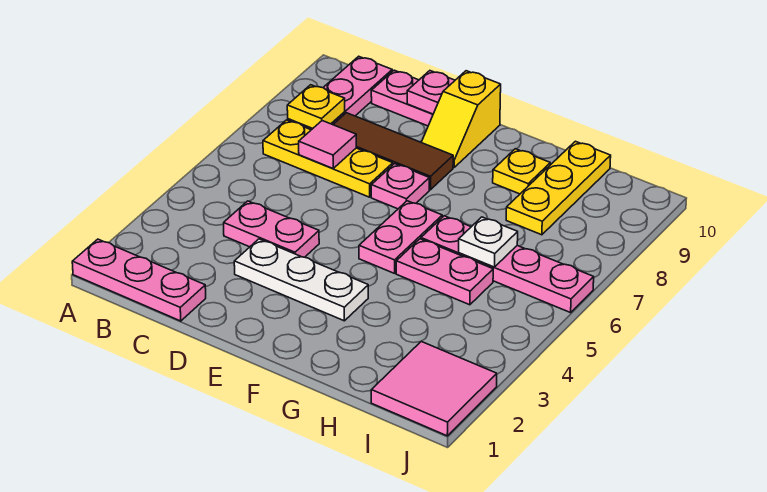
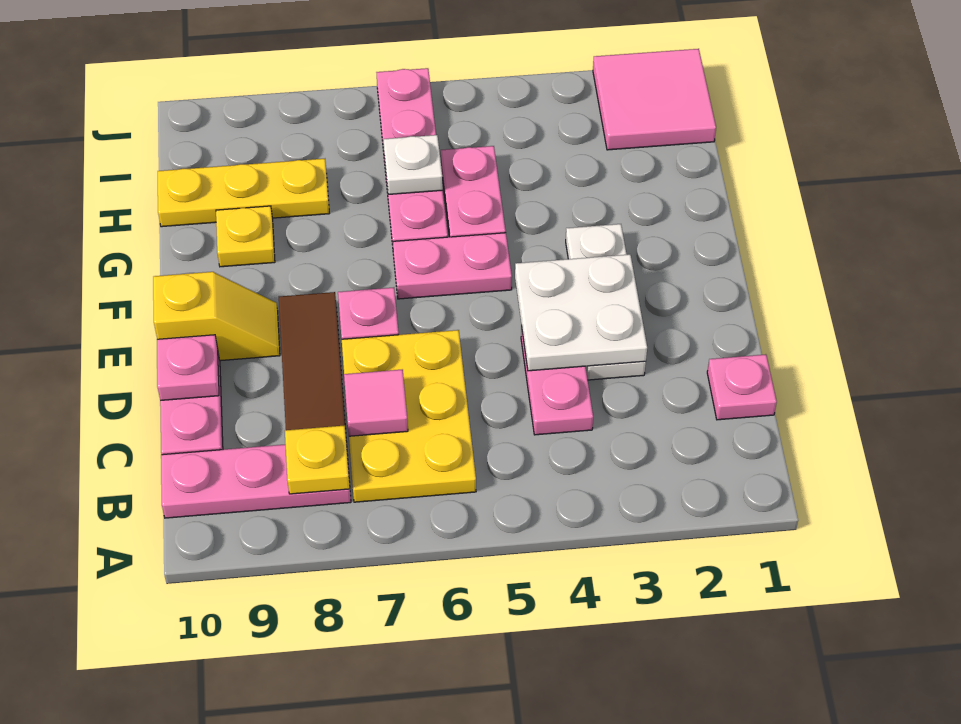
pink plate A1:C1 level 1 -> pink plate C1 level 1
yellow plate B7:D7 level 1 -> yellow plate B6:D7 level 1
none -> white plate D3:E4 level 2

